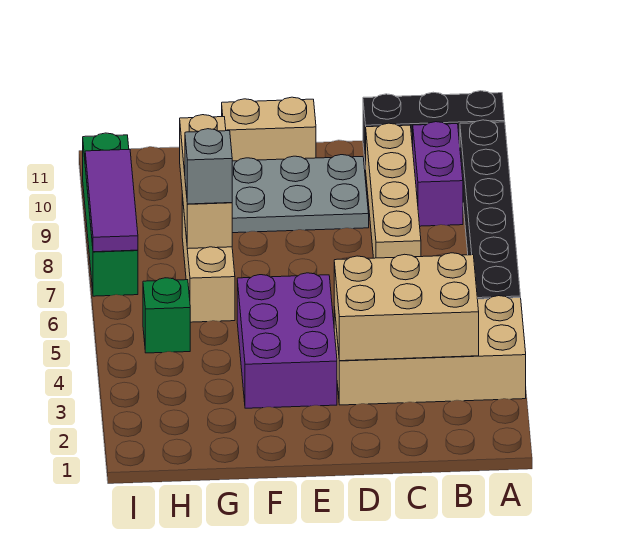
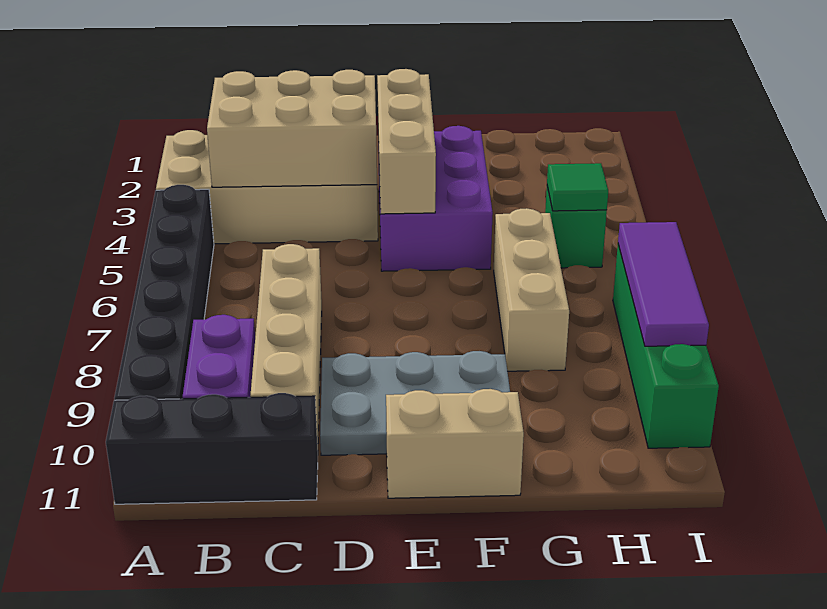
tan brick G7:G9 level 2 -> tan brick E3:E5 level 2
grey brick G7 level 3 -> none
none -> green tile H5 level 2

